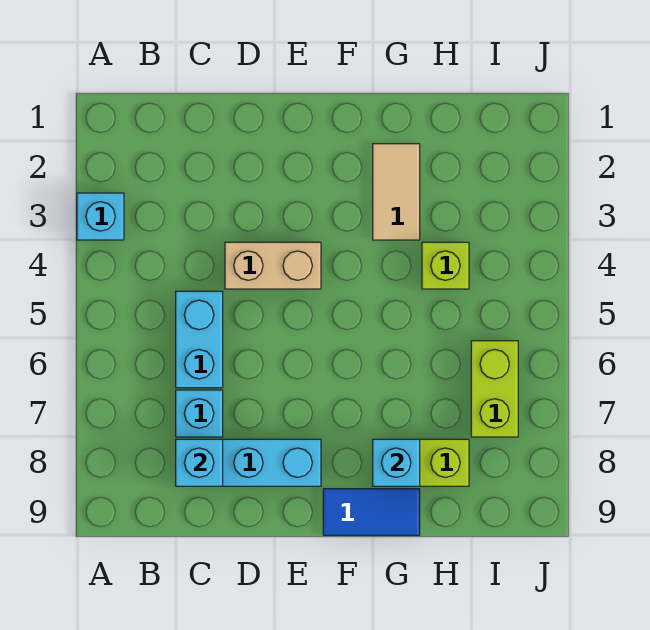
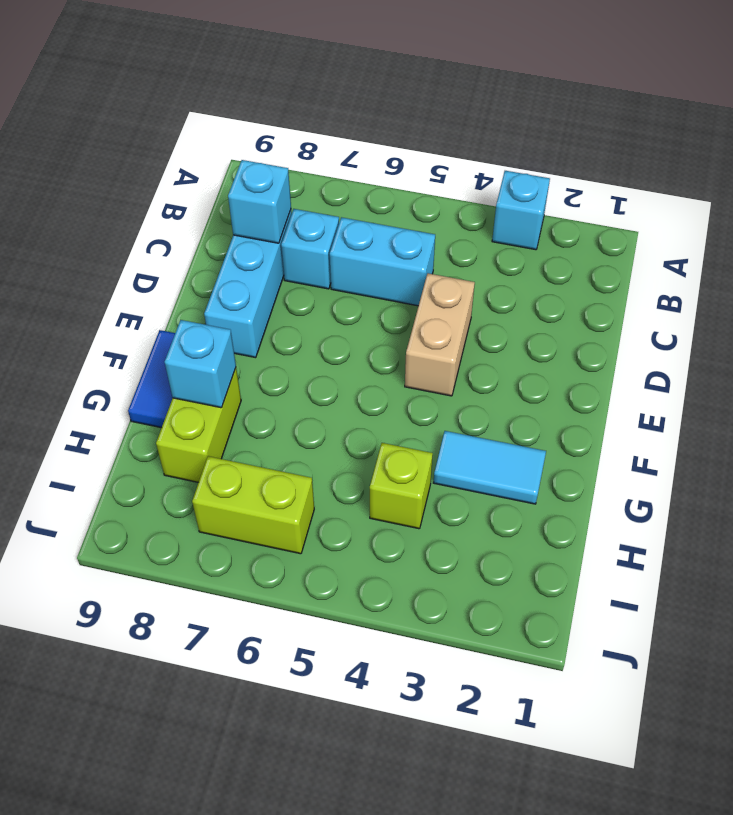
tan tile G2:G3 level 1 -> cyan tile G2:G3 level 1

